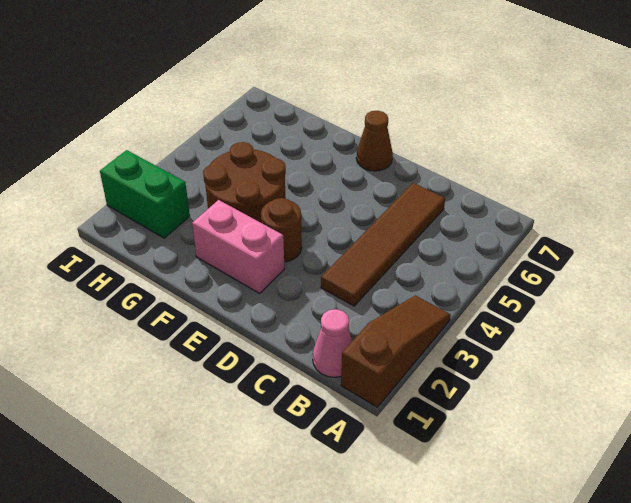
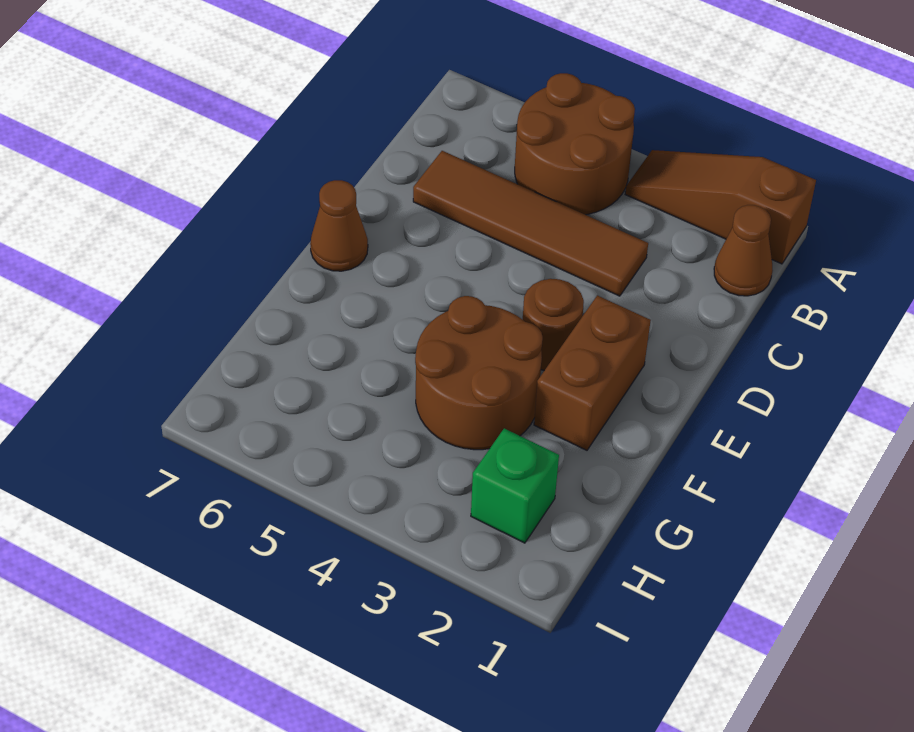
none -> brown round brick A4:B5 level 1
pink cone B1 level 1 -> brown cone B1 level 1
pink brick E2:F2 level 1 -> brown brick E2:F2 level 1
green brick H2:I2 level 1 -> green brick H2 level 1

